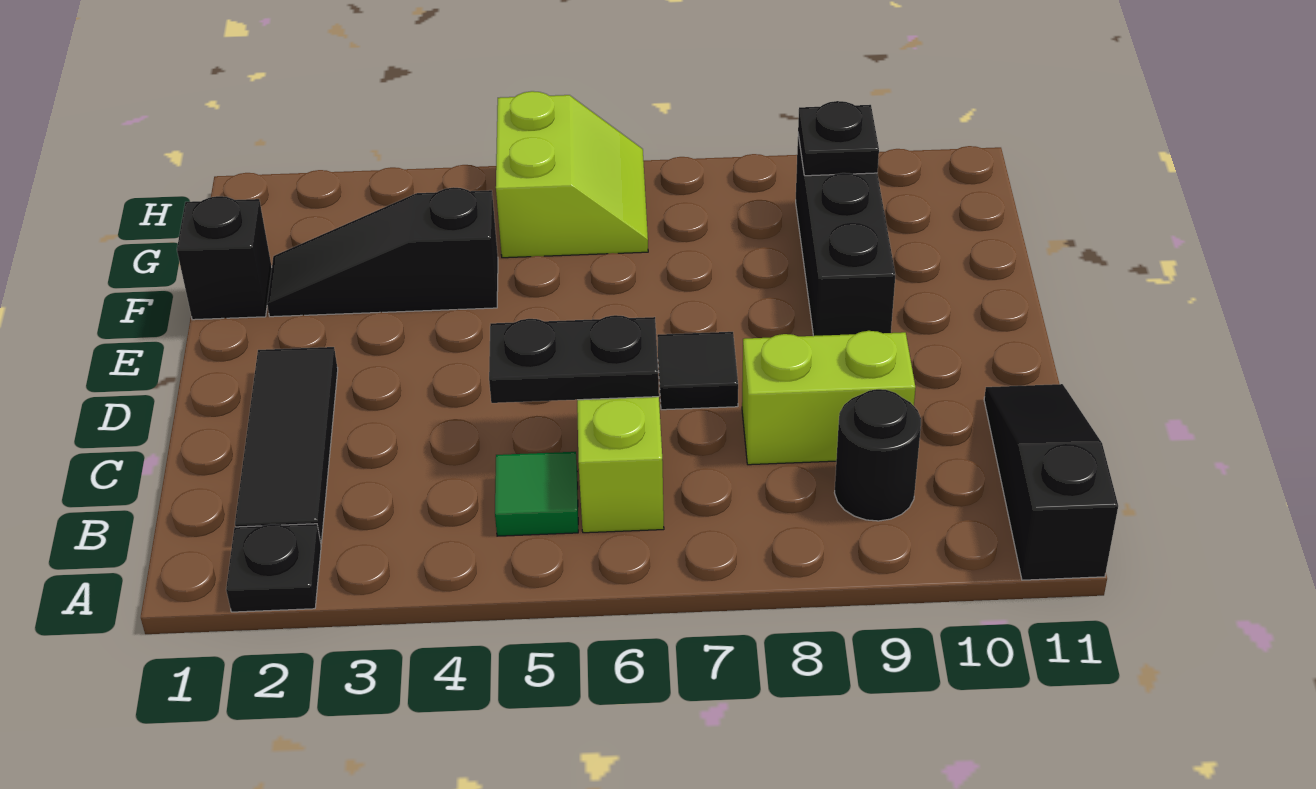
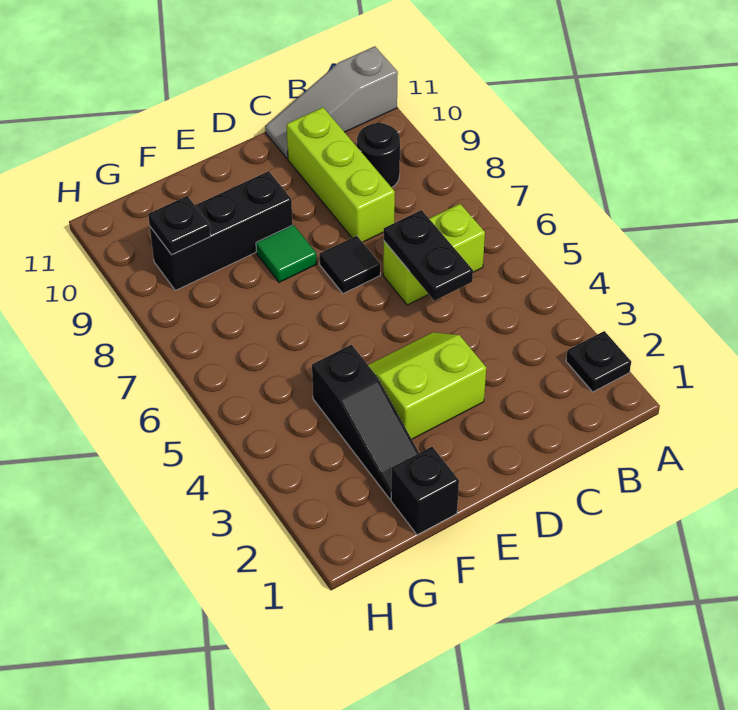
black slope A11:C11 level 1 top A -> grey slope A11:C11 level 1 top A
black tile B2:D2 level 1 -> none
green tile B5 level 1 -> green tile E8 level 1
lime brick C8:C9 level 1 -> lime brick C8:C10 level 1
lime slope G5:H6 level 1 top 5 -> lime slope D3:E4 level 1 top 3

